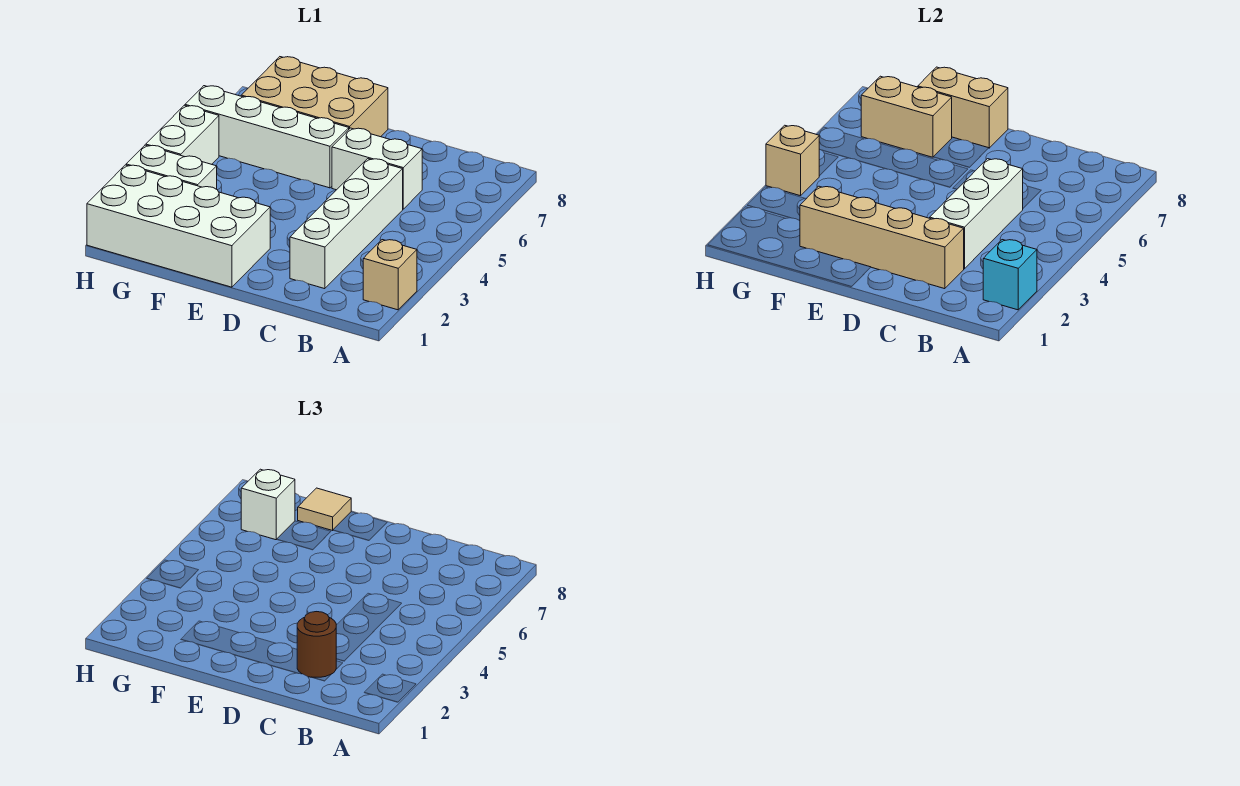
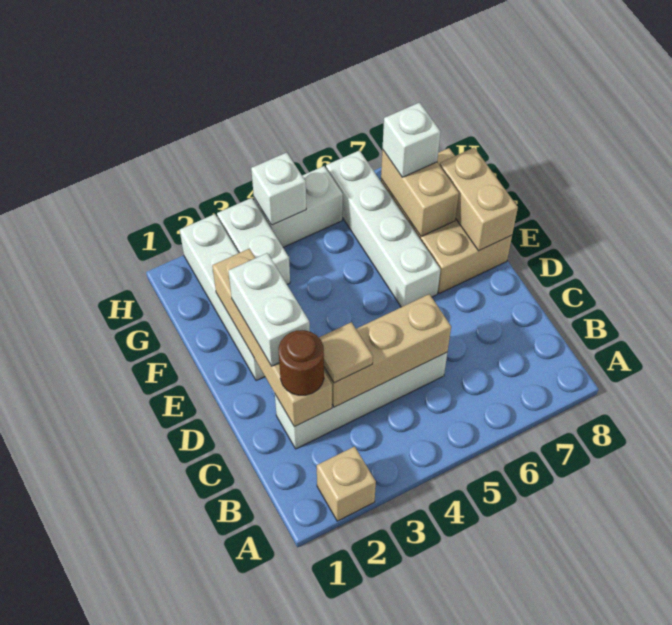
cyan brick A2 level 2 -> none
white brick C3:C5 level 2 -> tan brick C3:C5 level 2
white brick C6:D6 level 1 -> white brick D2:E2 level 3
white brick E1:H2 level 1 -> white brick E2:H2 level 1
tan tile F8 level 3 -> tan tile C3 level 3
tan brick H4 level 2 -> white brick H4 level 2

